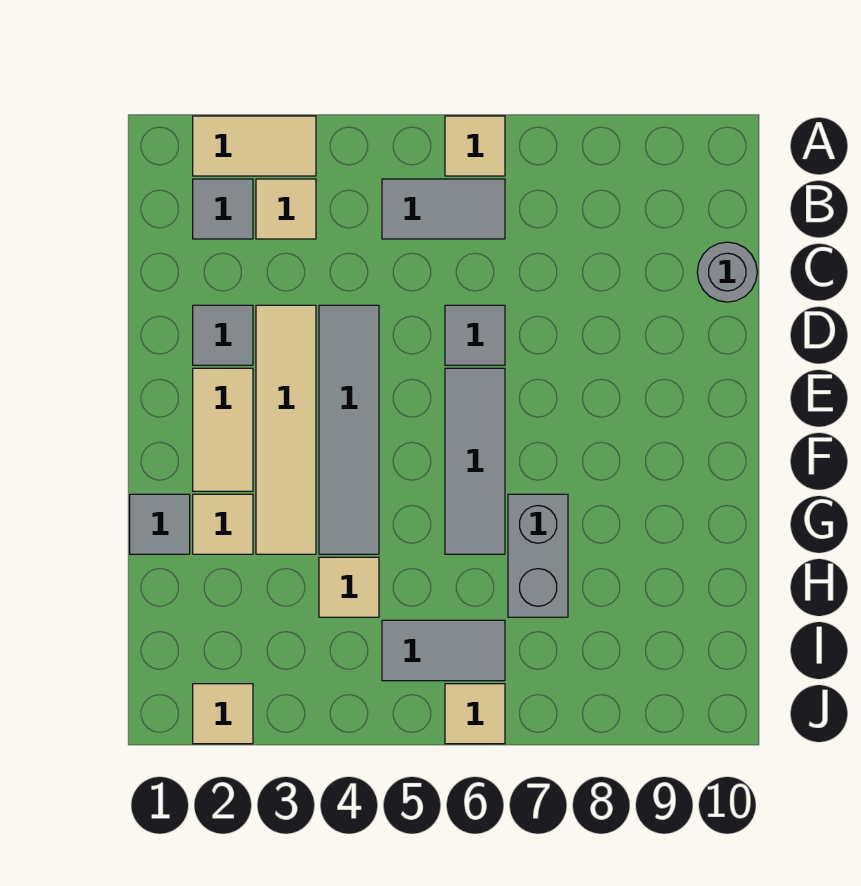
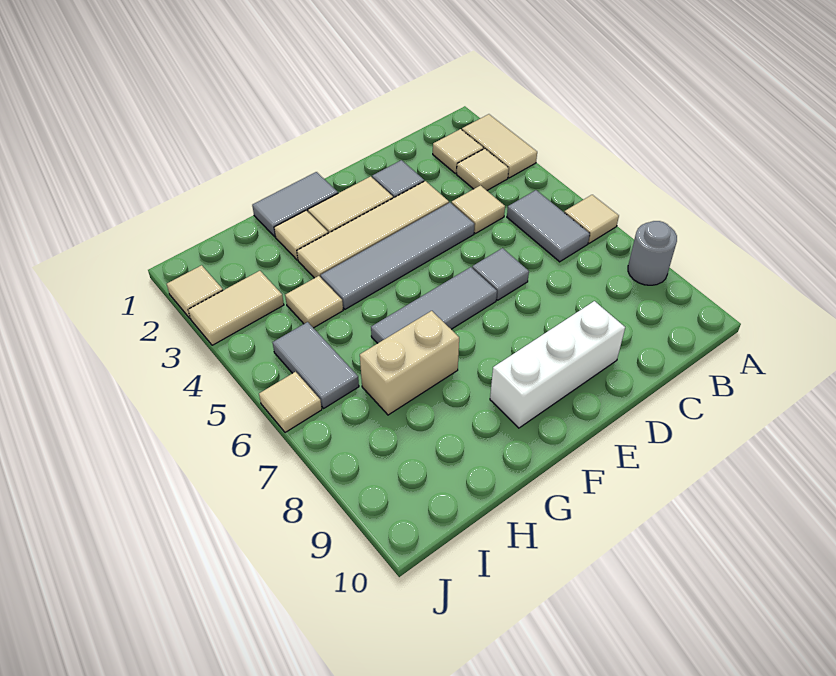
grey tile B2 level 1 -> tan tile B2 level 1
none -> tan tile C4 level 1
grey round brick C10 level 1 -> grey round brick A8 level 1
none -> white brick D9:F9 level 1
grey tile G1 level 1 -> grey tile F1:G1 level 1
grey brick G7:H7 level 1 -> tan brick G7:H7 level 1
none -> tan tile I3:J3 level 1

